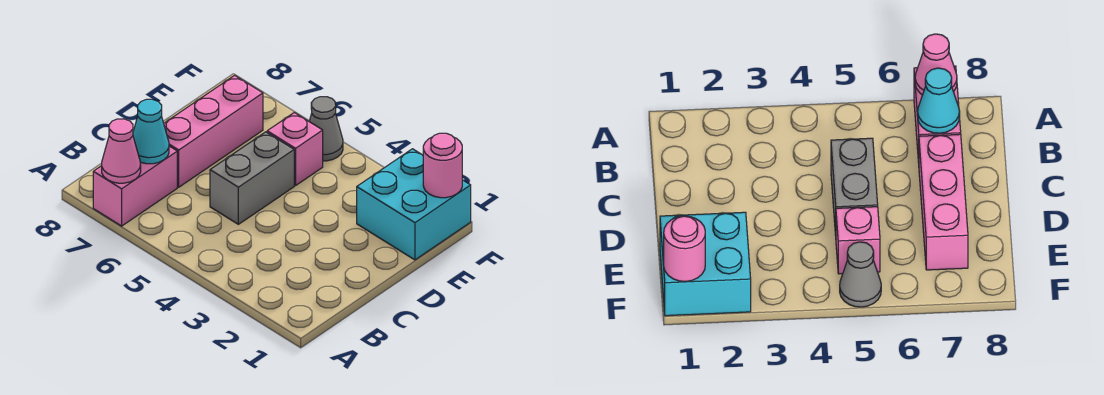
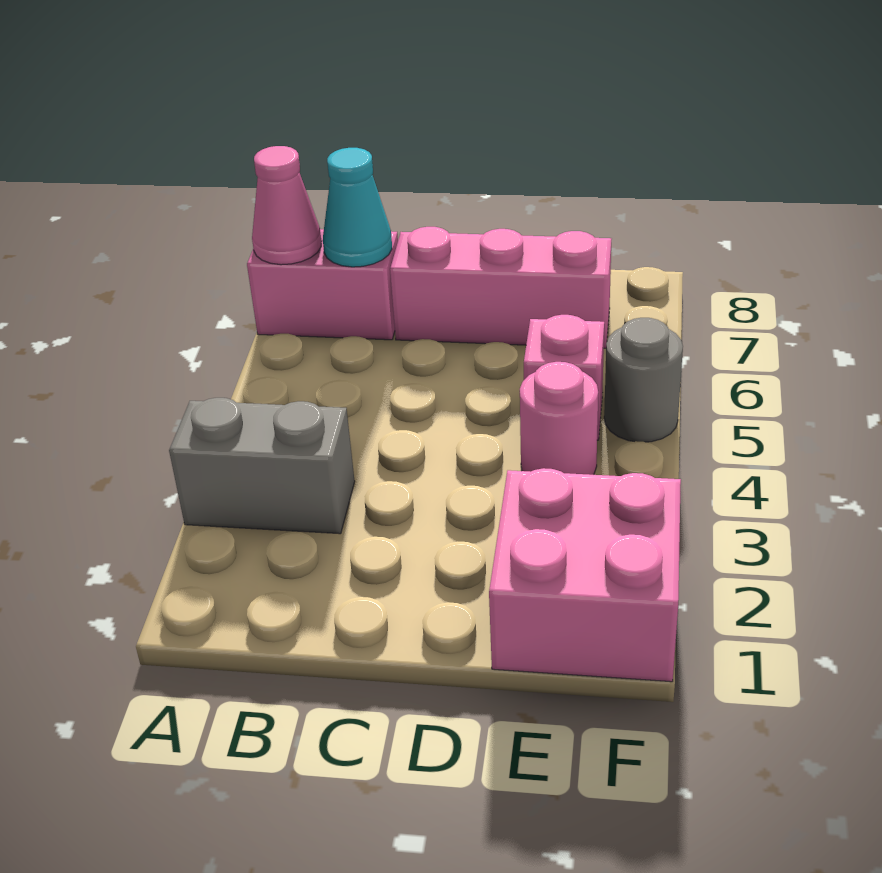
grey brick C5:D5 level 1 -> grey brick A3:B3 level 1
cyan brick E1:F2 level 1 -> pink brick E1:F2 level 1
pink round brick F1 level 2 -> pink round brick E4 level 1
grey cone F5 level 1 -> grey round brick F5 level 1

